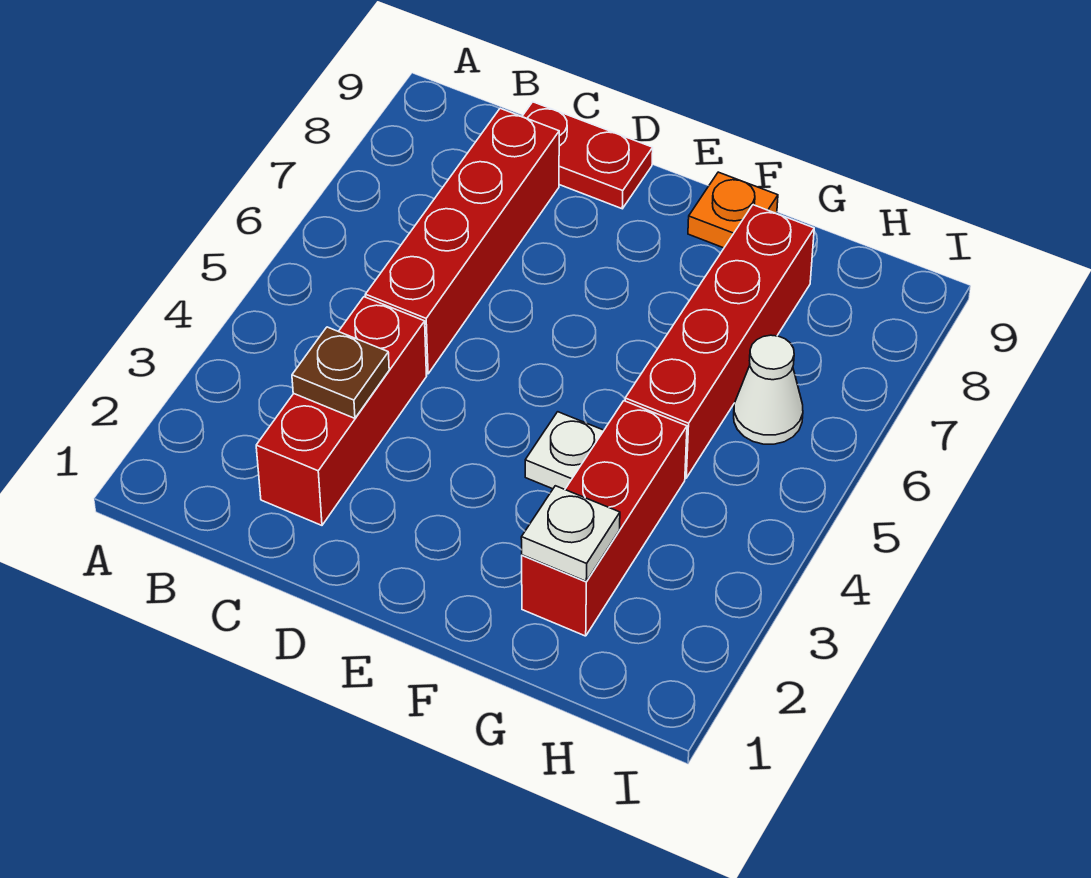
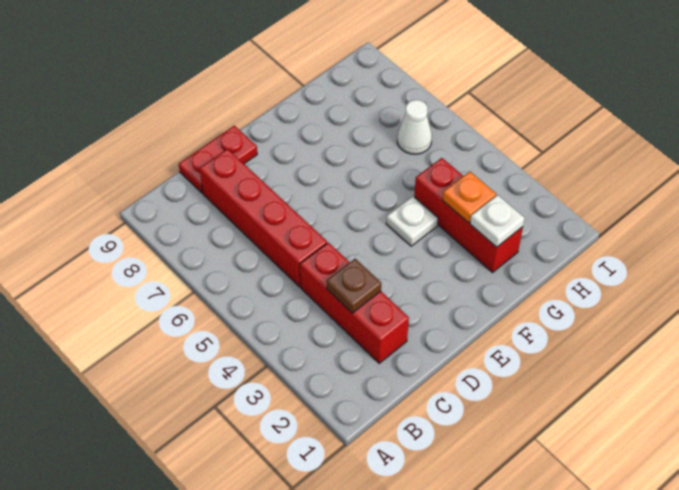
orange plate F9 level 1 -> orange plate G3 level 2
red brick G5:G8 level 1 -> none

